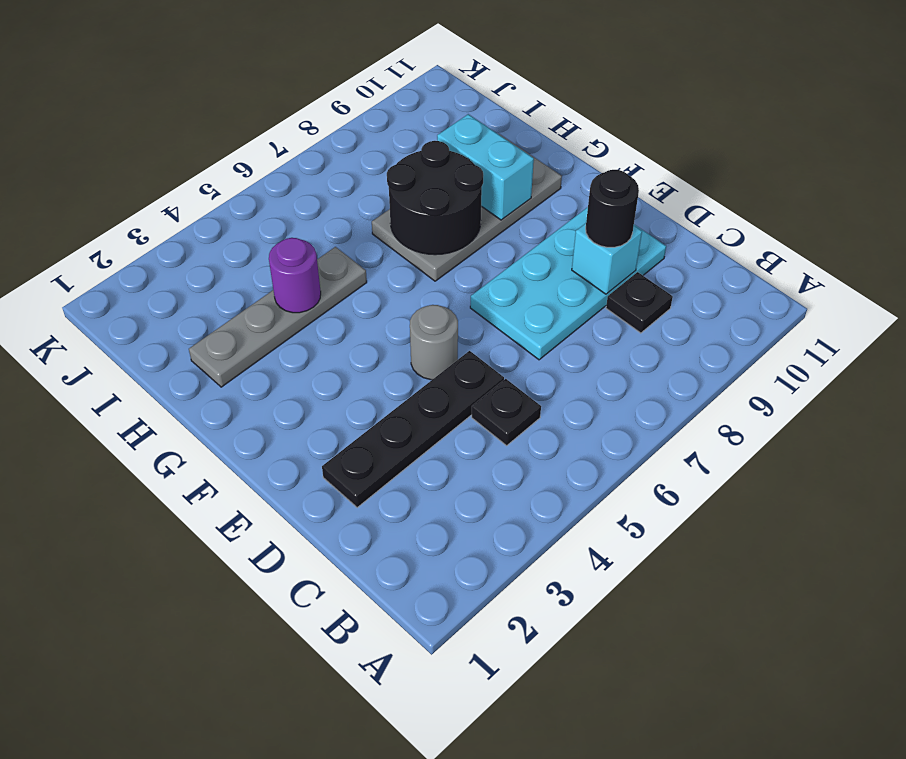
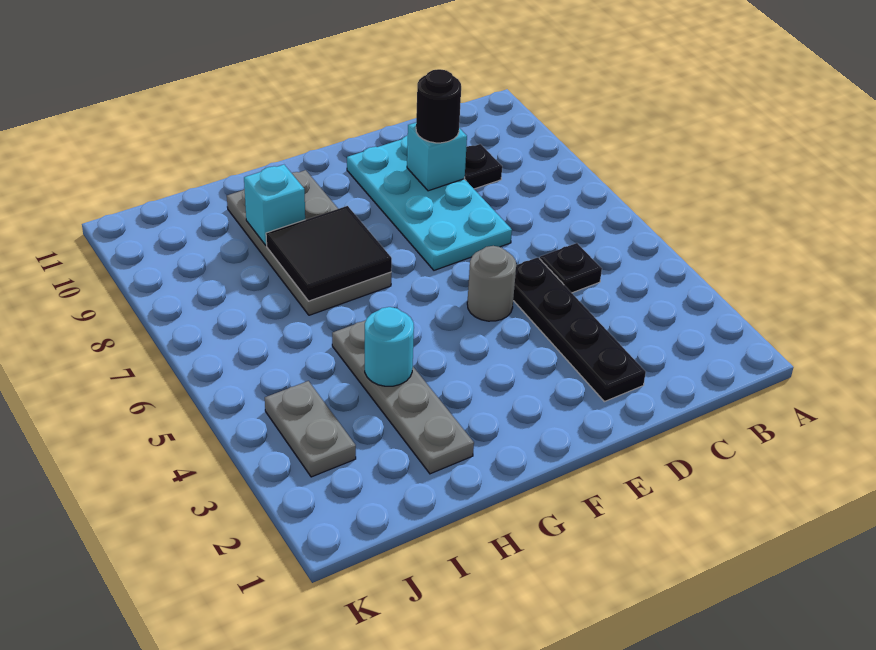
black round brick G7:H8 level 2 -> black tile G7:H8 level 2
cyan brick G9:H9 level 2 -> cyan brick H9 level 2
purple round brick H4 level 2 -> cyan round brick H4 level 2
none -> grey plate J3:J4 level 1

